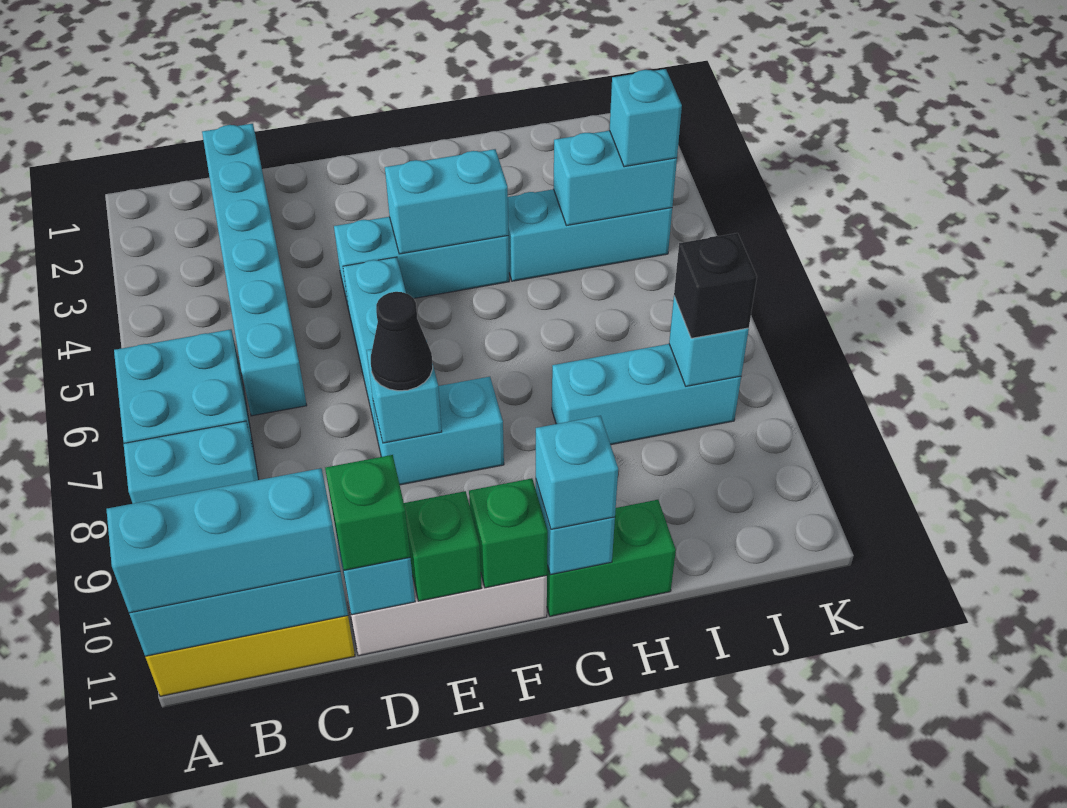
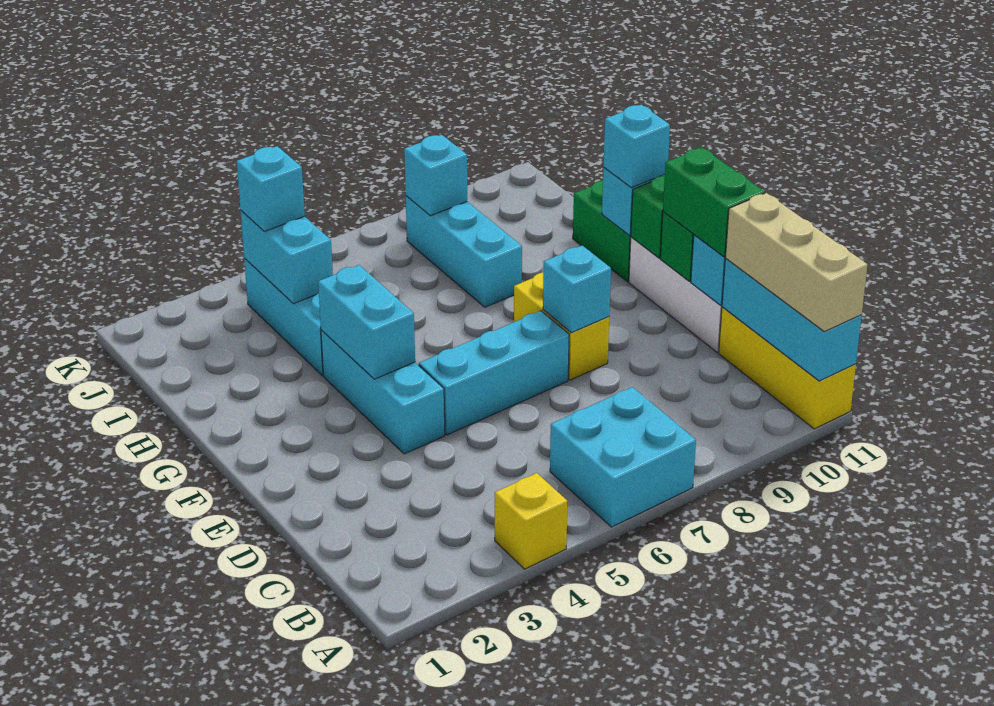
none -> yellow brick A4 level 1
cyan brick A8:B8 level 1 -> none
cyan brick A11:C11 level 3 -> tan brick A11:C11 level 3
cyan brick C1:C6 level 1 -> none
green brick D11 level 3 -> green brick D11:E11 level 3
cyan brick E8:F8 level 1 -> yellow brick E8:F8 level 1
black cone E8 level 3 -> none
black brick J8 level 3 -> none

